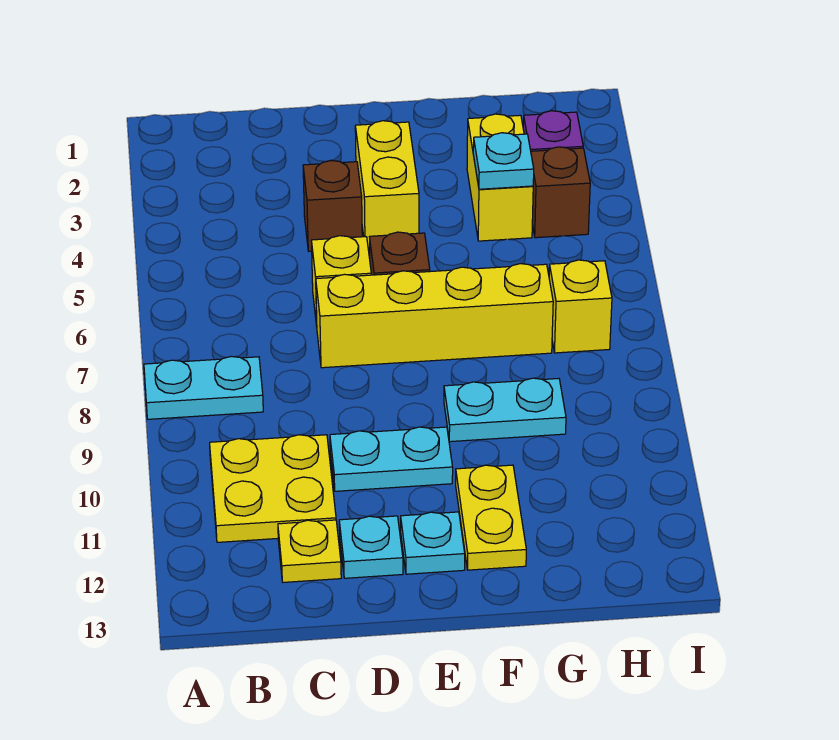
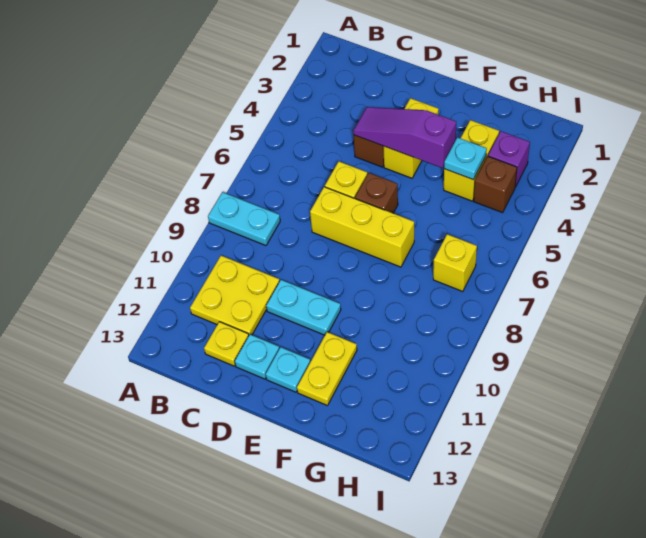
none -> purple slope D4:F4 level 2 top F
yellow brick D7:G7 level 1 -> yellow brick D7:F7 level 1
cyan plate F9:G9 level 1 -> none

